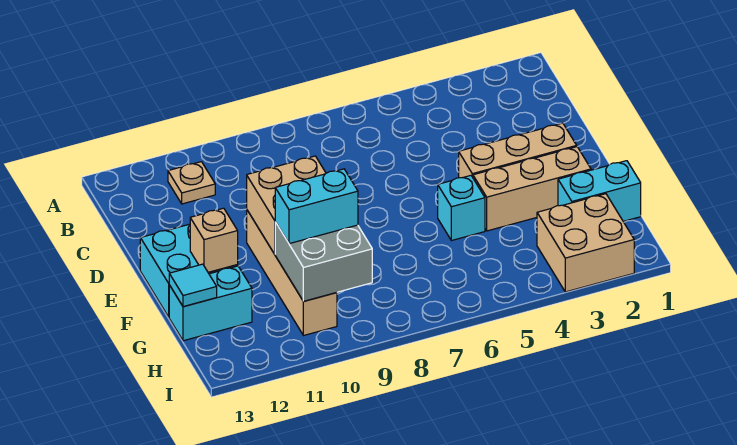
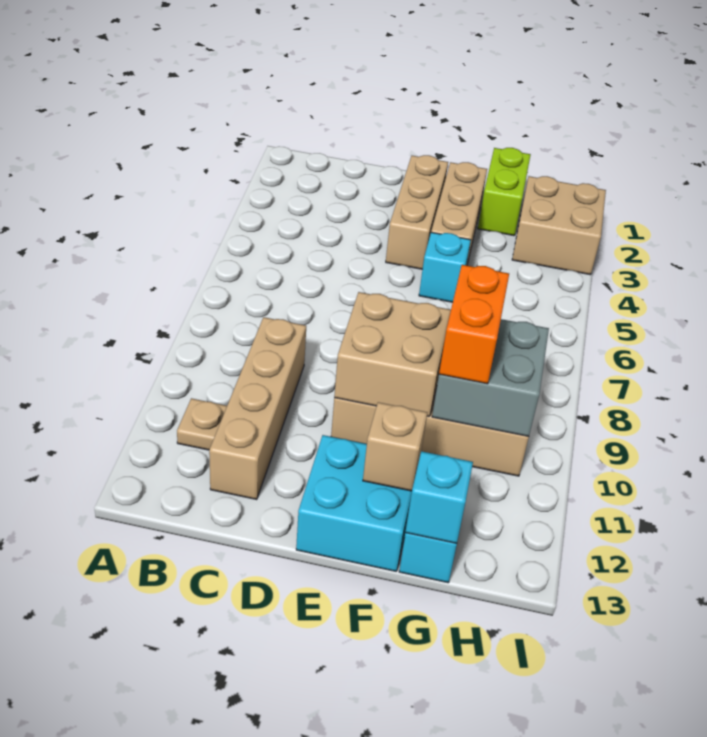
none -> tan brick C9:C12 level 1
cyan brick G1:G2 level 1 -> lime brick G1:G2 level 1
cyan brick G9:G10 level 3 -> orange brick G9:G10 level 3
cyan tile G13 level 2 -> cyan brick G13 level 2

